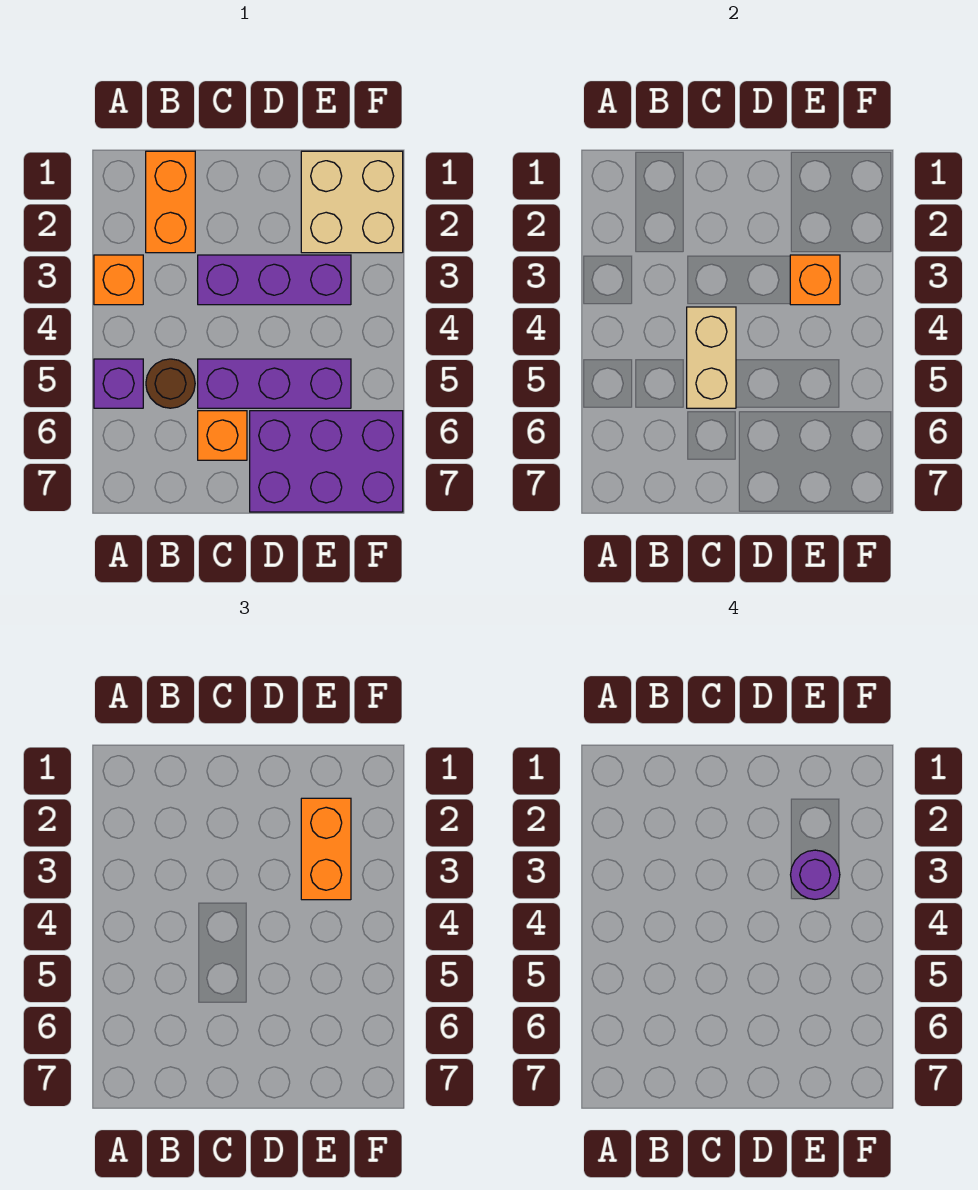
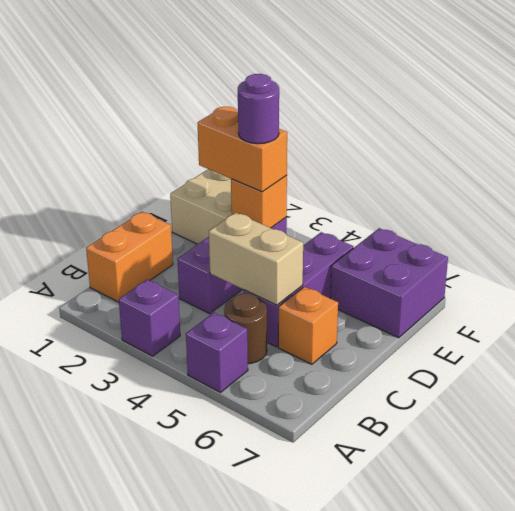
orange brick A3 level 1 -> purple brick A3 level 1
orange brick B1:B2 level 1 -> orange brick B1:C1 level 1
purple brick D6:F7 level 1 -> purple brick E6:F7 level 1

